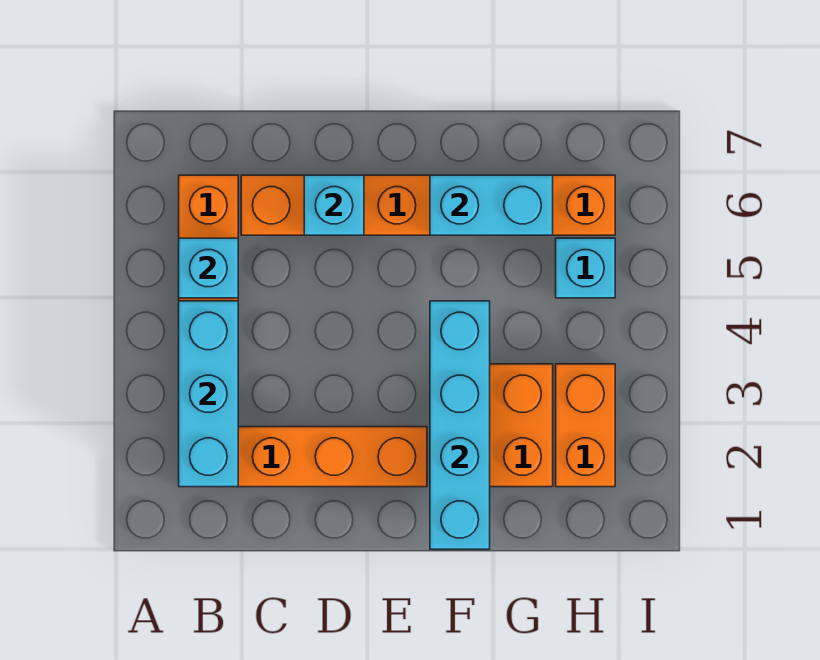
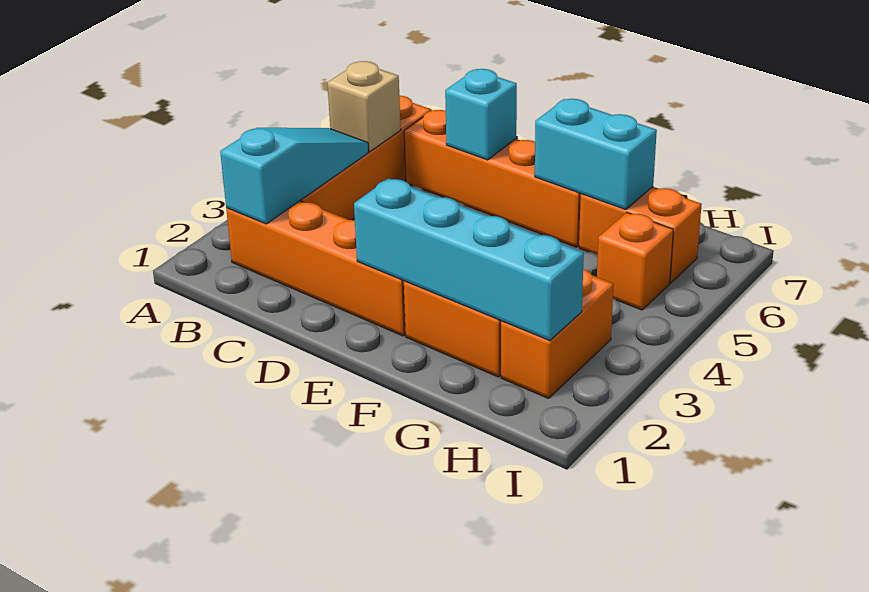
cyan brick B2:B4 level 2 -> cyan slope B2:B4 level 2 top 2
cyan brick B5 level 2 -> tan brick B5 level 2
cyan brick F1:F4 level 2 -> cyan brick E2:H2 level 2
cyan brick H5 level 1 -> orange brick H5 level 1

